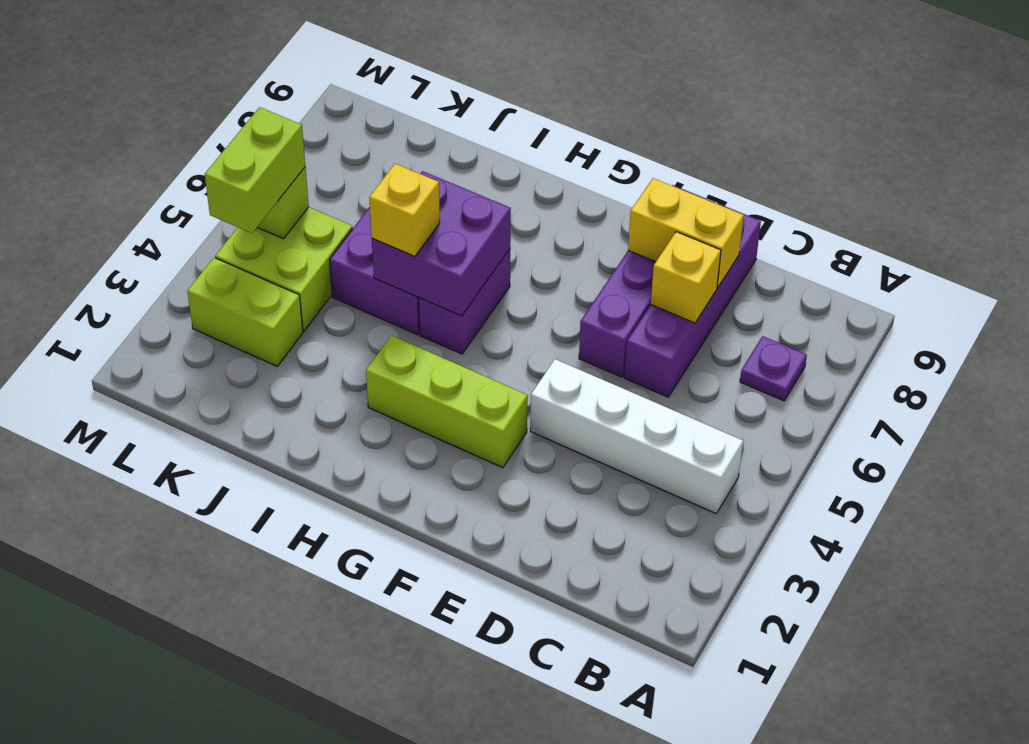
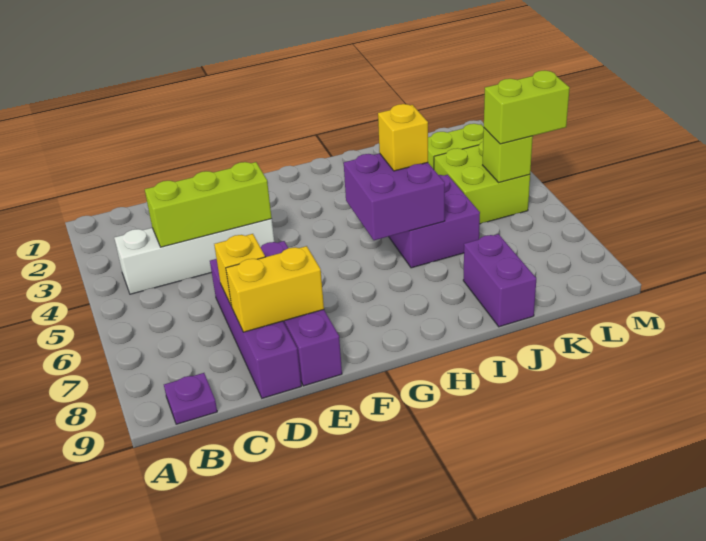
purple plate B7 level 1 -> purple plate B9 level 1
lime brick F3:H3 level 1 -> lime brick C4:E4 level 2
purple brick H5:H6 level 1 -> purple brick J8:J9 level 1
lime brick L4:L5 level 3 -> lime brick L5:M5 level 3

